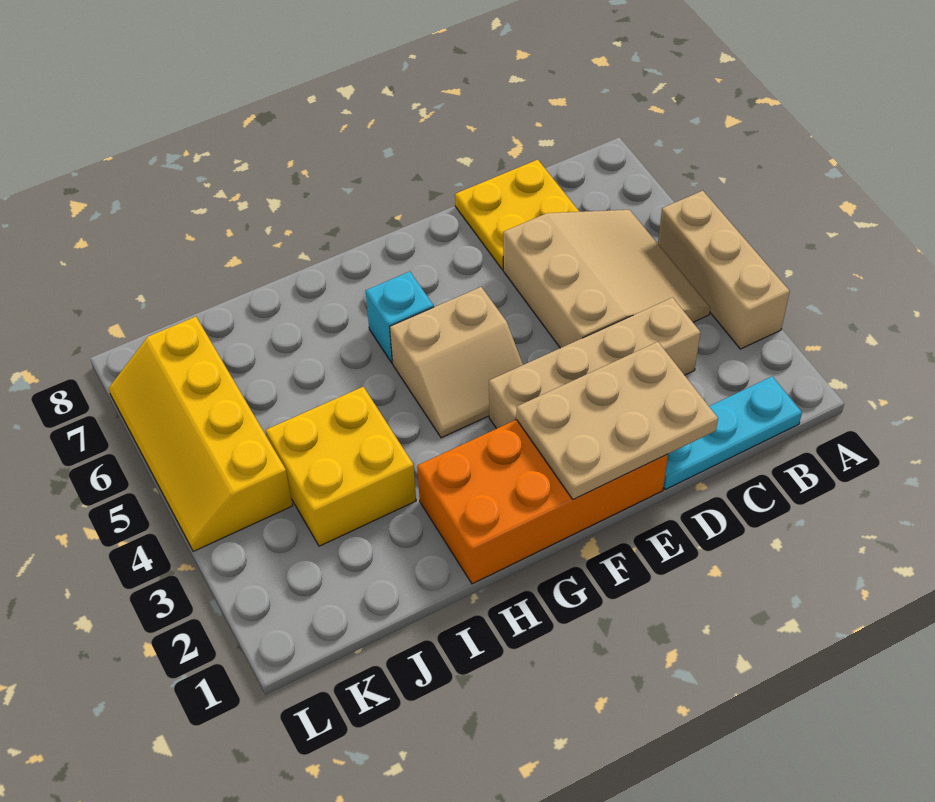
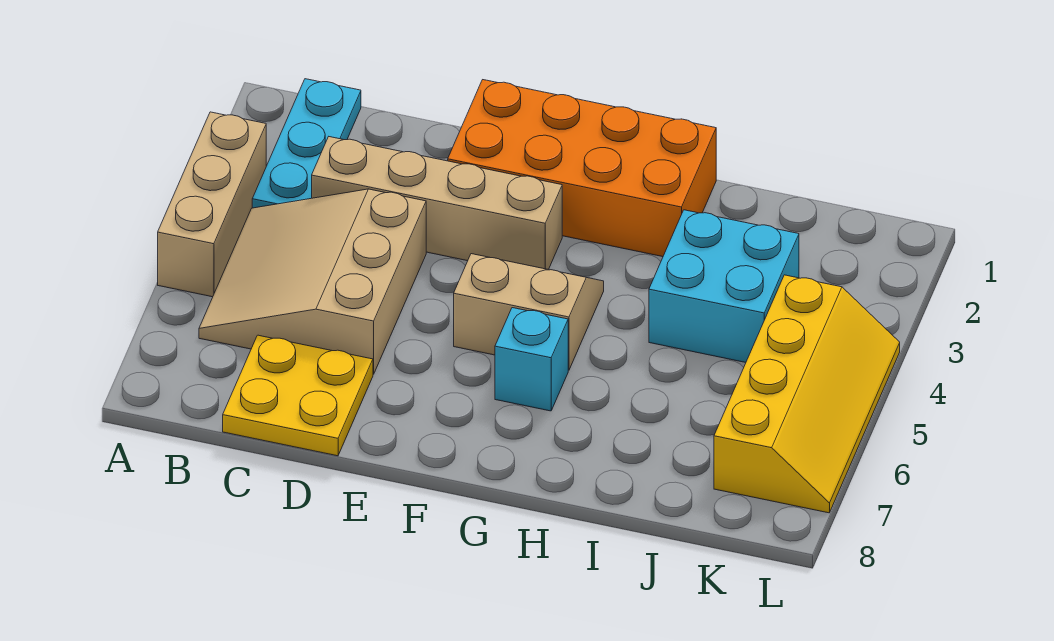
cyan plate B1:D1 level 1 -> cyan plate B1:B3 level 1
tan plate D1:F2 level 2 -> none
yellow brick I3:J4 level 1 -> cyan brick I3:J4 level 1

